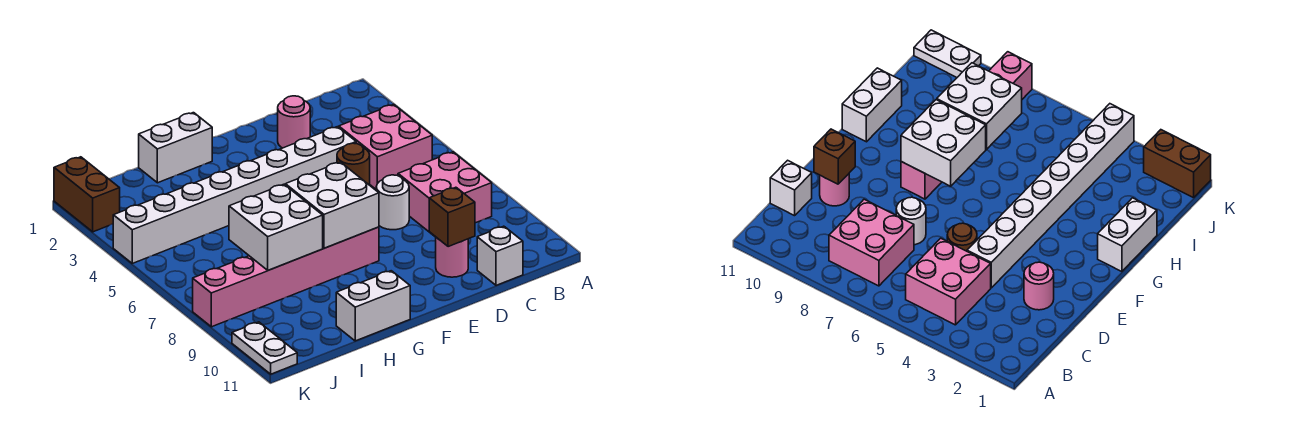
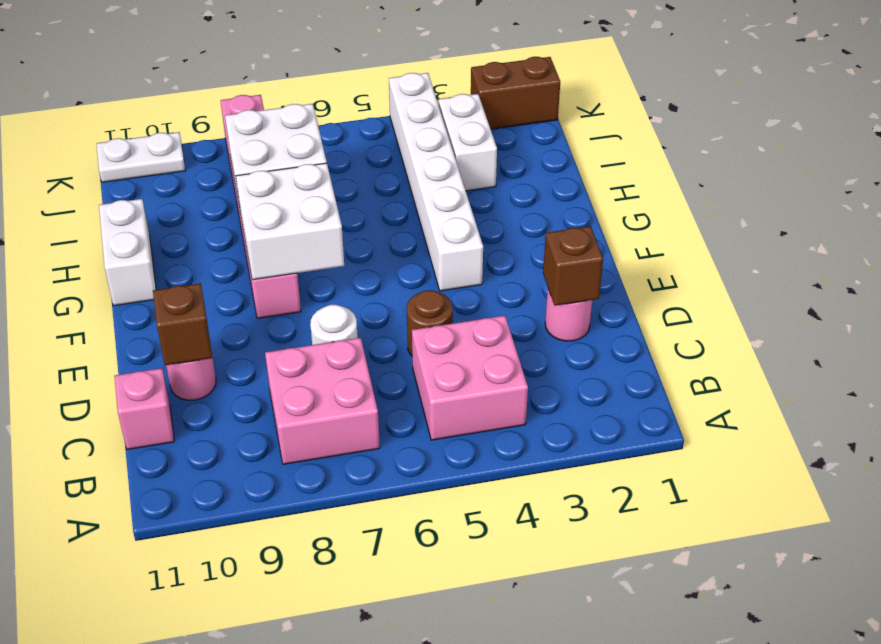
white brick C11 level 1 -> pink brick C11 level 1
none -> brown brick D2 level 2
white brick D4:K4 level 1 -> white brick F4:K4 level 1
white brick G1:H1 level 1 -> white brick I3:J3 level 1

